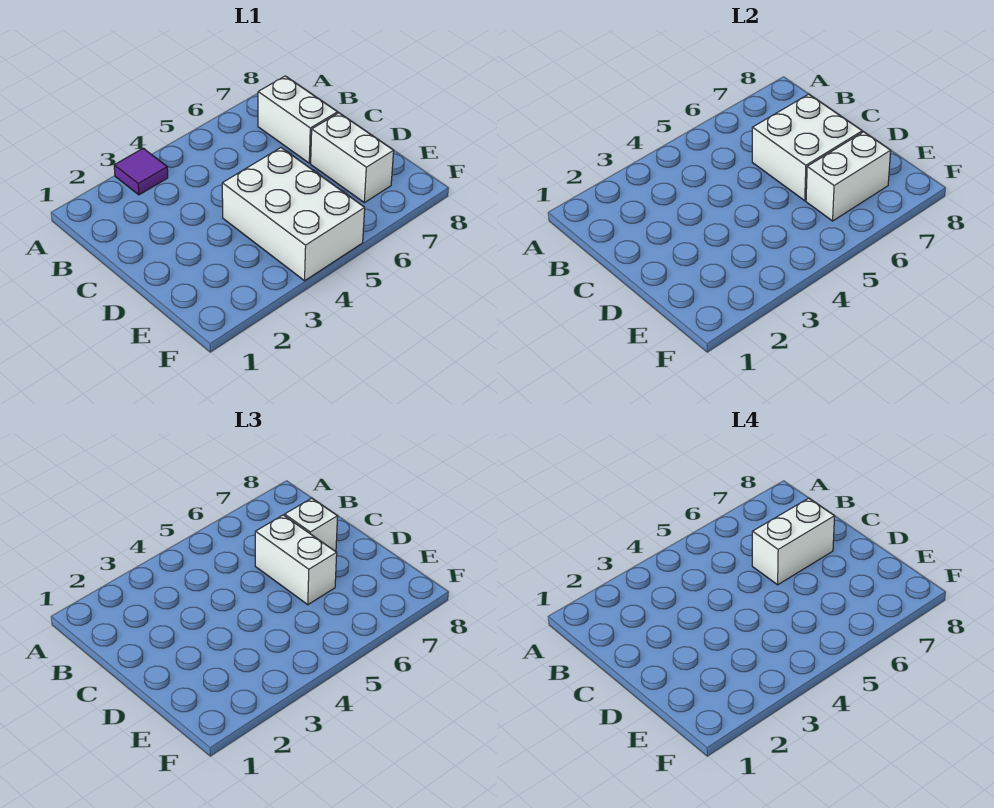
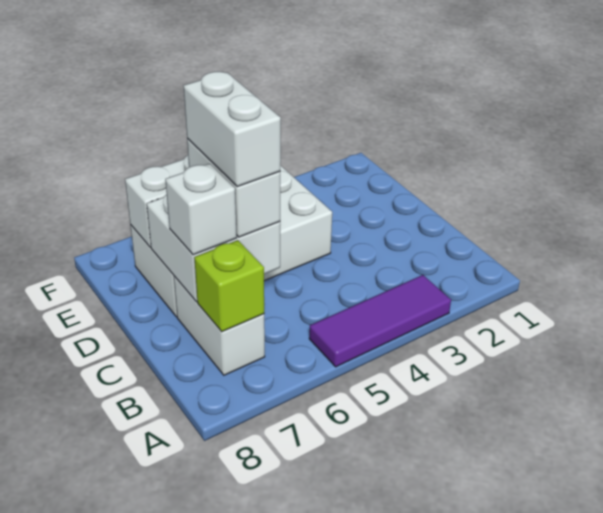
purple tile A3 level 1 -> purple tile A3:A5 level 1
none -> lime brick B7 level 2
white brick C6:C7 level 4 -> white brick C6:D6 level 4

